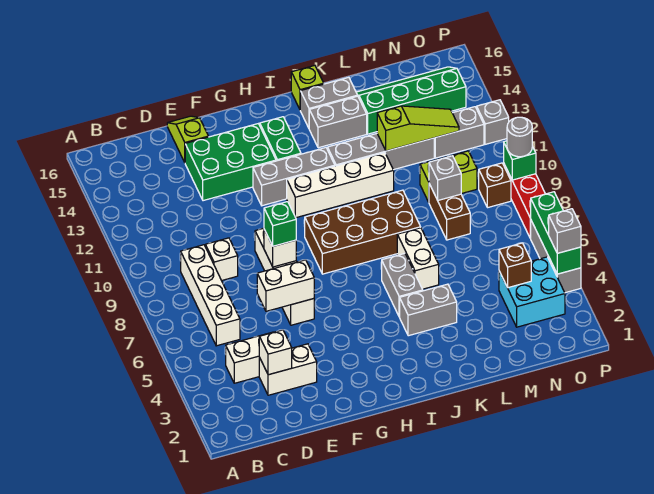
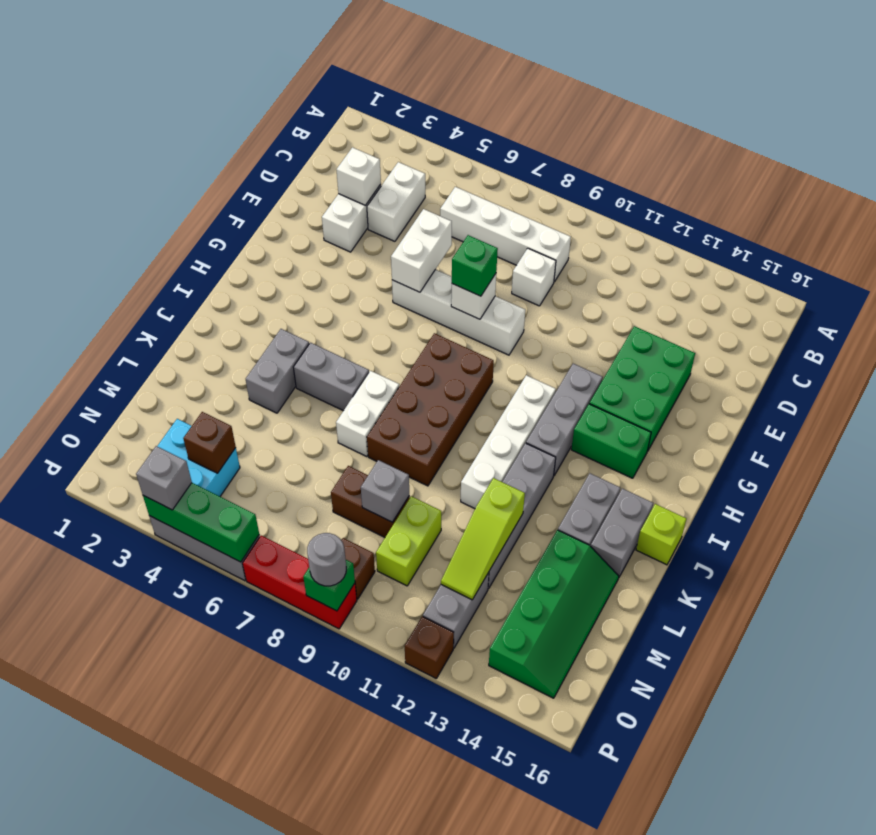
lime slope E15:E16 level 1 top 15 -> none
white brick K6:K7 level 1 -> white brick J7:K7 level 1
grey brick P12 level 1 -> brown brick P12 level 1

